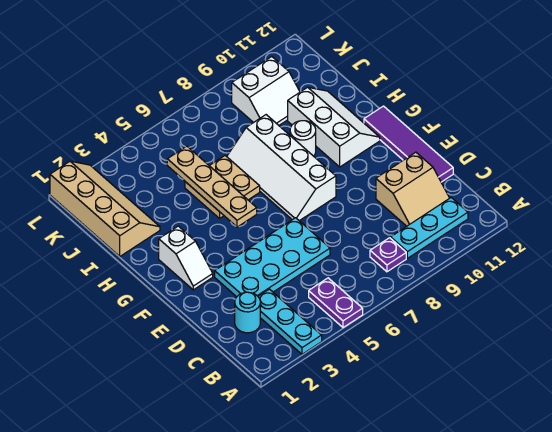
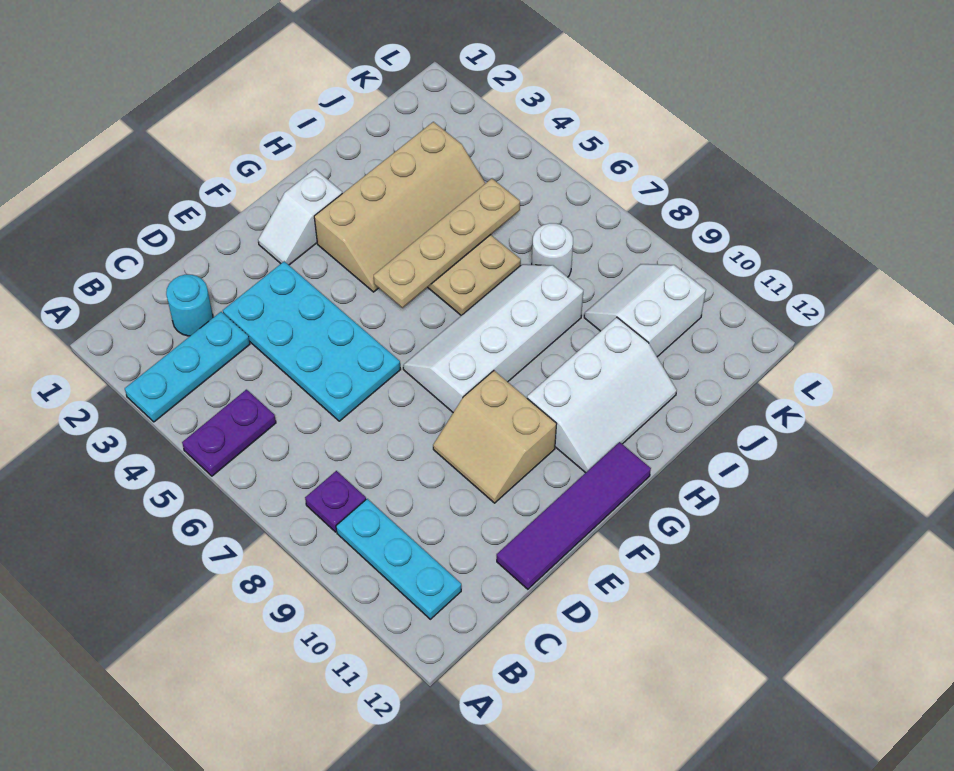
tan slope C10:D11 level 1 top D -> tan slope E9:F10 level 1 top F
white round brick H9 level 1 -> white round brick J7 level 1
tan slope I1:L2 level 1 top 1 -> tan slope G3:J4 level 1 top 3
white slope J9:K10 level 1 top K -> white slope J9:K10 level 1 top 10

